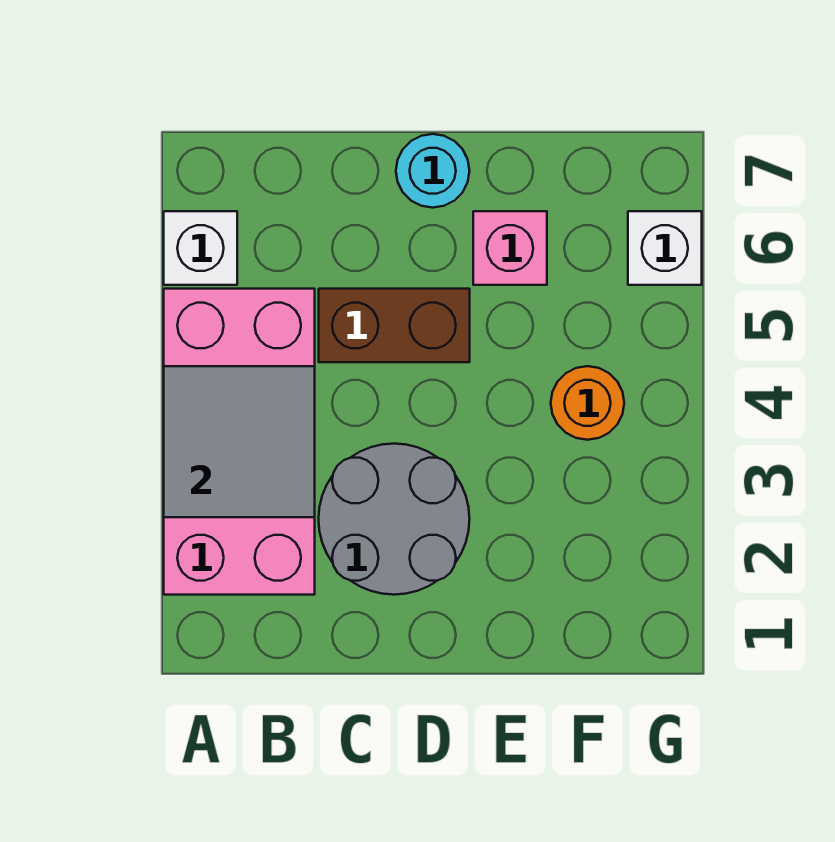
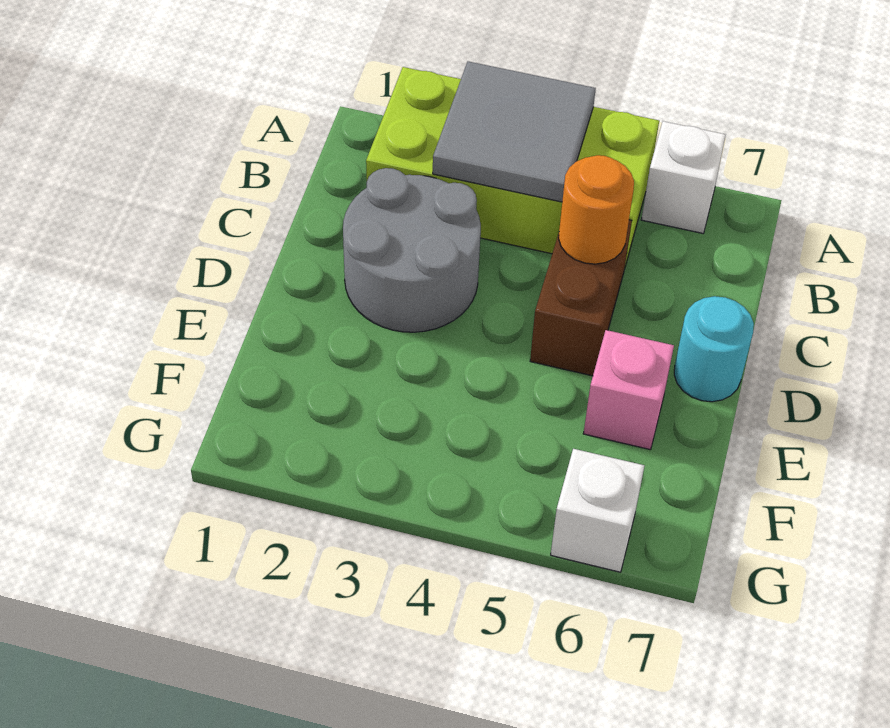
pink brick A2:B5 level 1 -> lime brick A2:B5 level 1
orange round brick F4 level 1 -> orange round brick C5 level 2

